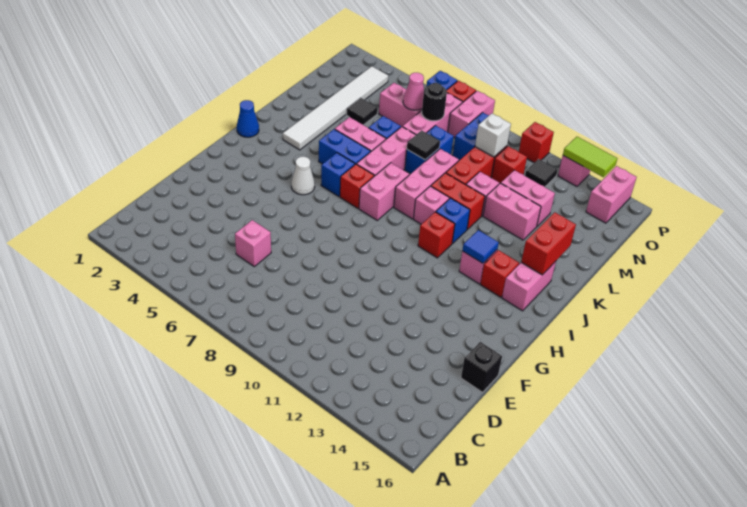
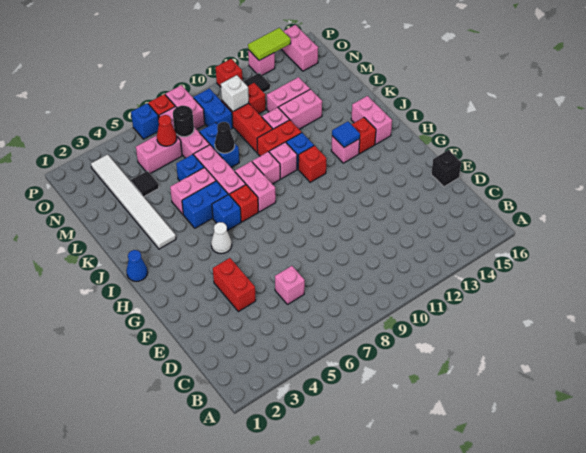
pink brick J9:L9 level 1 -> pink brick J9 level 1
red brick J15:K15 level 2 -> red brick E4:F4 level 1
black tile L8 level 2 -> black cone L8 level 2
pink cone N6 level 2 -> red cone N6 level 2

